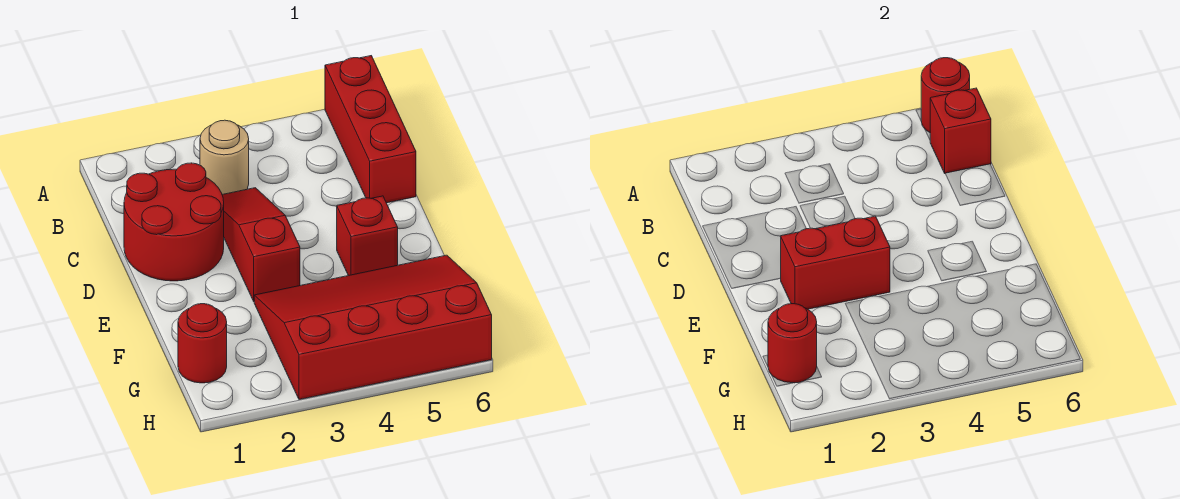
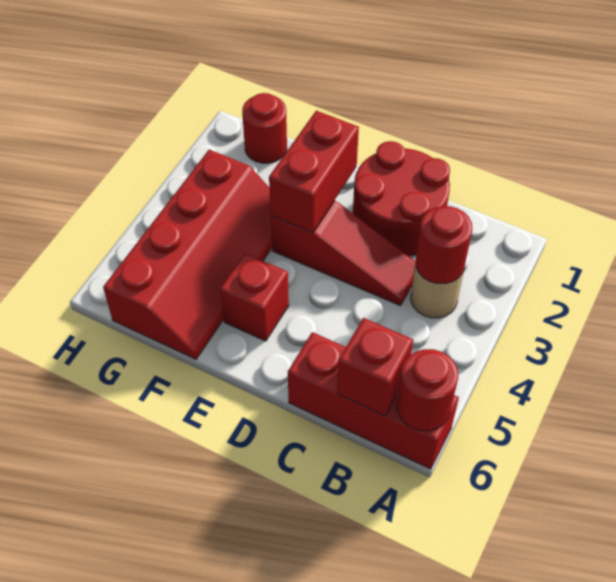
red slope F3:H6 level 1 top H -> red slope F3:G6 level 1 top G
red round brick G1 level 2 -> red round brick B3 level 2

